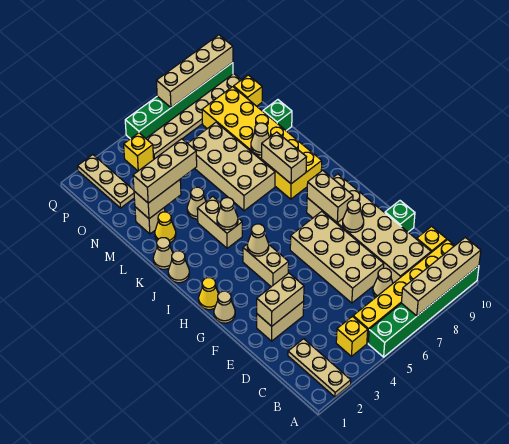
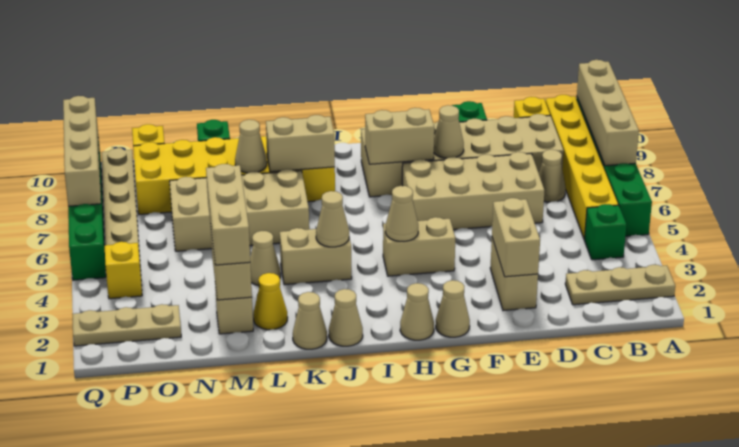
yellow brick B4 level 1 -> green brick B4 level 1
yellow cone H1 level 1 -> tan cone H1 level 1

